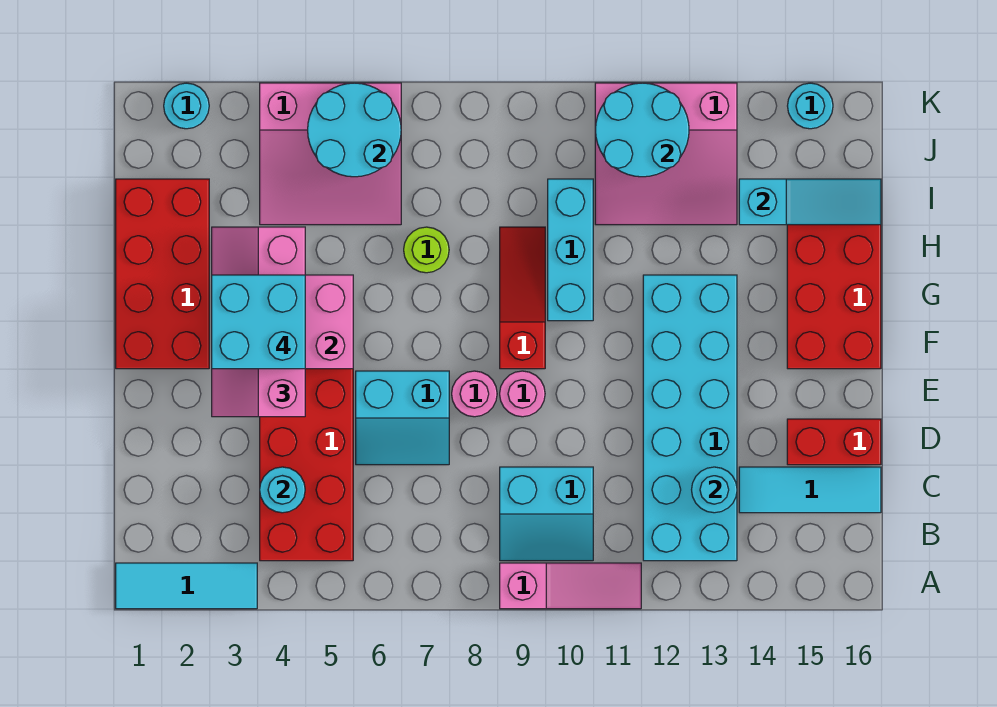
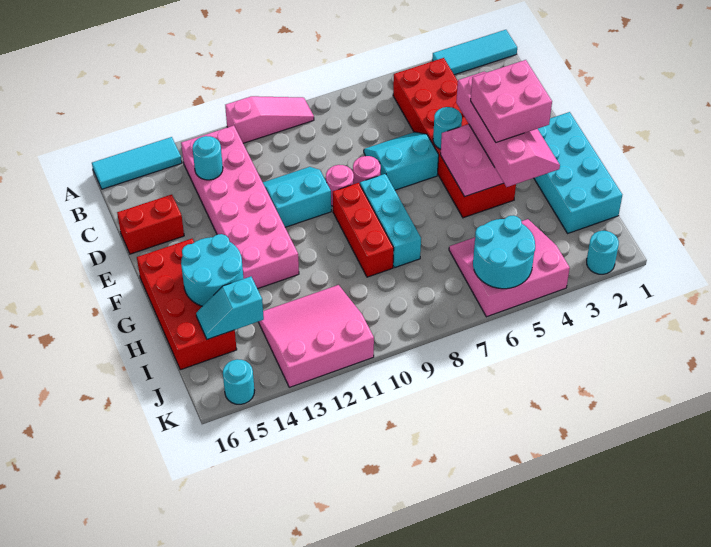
pink slope A9:A11 level 1 top 9 -> pink slope A9:A11 level 1 top 11
cyan slope B9:C10 level 1 top C -> cyan slope D10:E11 level 1 top E
cyan brick B12:G13 level 1 -> pink brick B12:G13 level 1
cyan round brick C4 level 2 -> cyan round brick E5 level 2
cyan tile C14:C16 level 1 -> cyan tile A14:A16 level 1
red brick F1:I2 level 1 -> cyan brick F1:I2 level 1
cyan brick F3:G4 level 4 -> pink brick F3:G4 level 4
red slope F9:H9 level 1 top F -> red brick F9:H9 level 1
cyan brick G10:I10 level 1 -> cyan brick F8:H8 level 1
lime round brick H7 level 1 -> none
cyan slope I14:I16 level 2 top 14 -> cyan slope I14:I15 level 2 top 14
cyan round brick J11:K12 level 2 -> cyan round brick G14:H15 level 2

